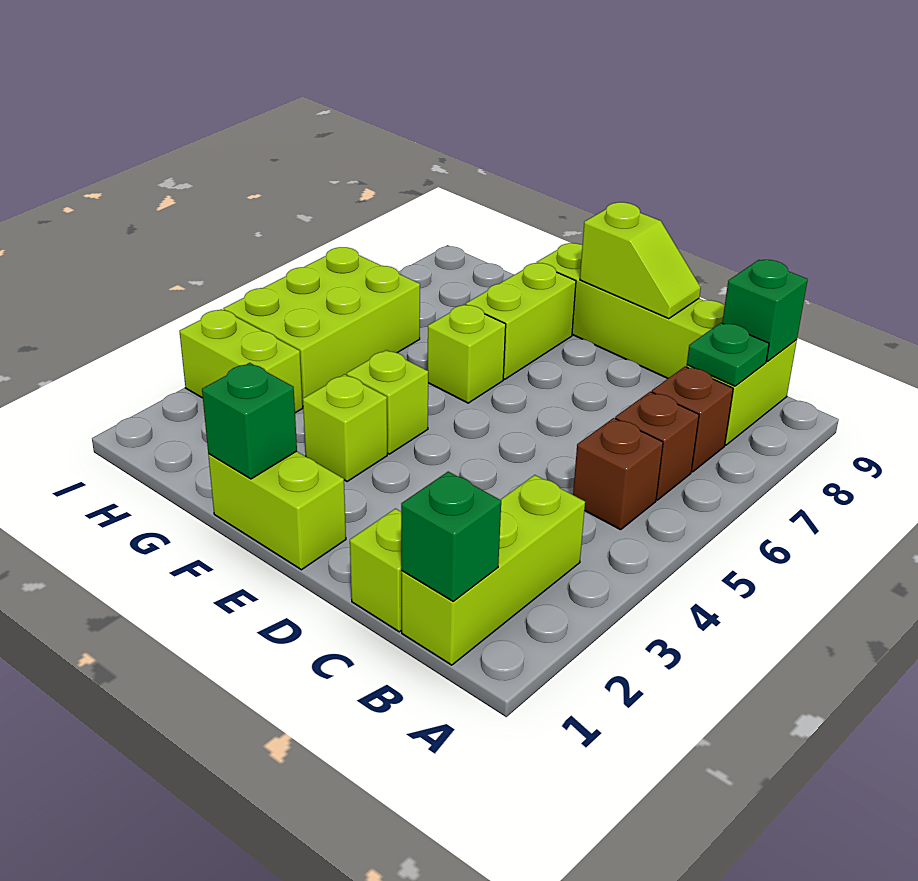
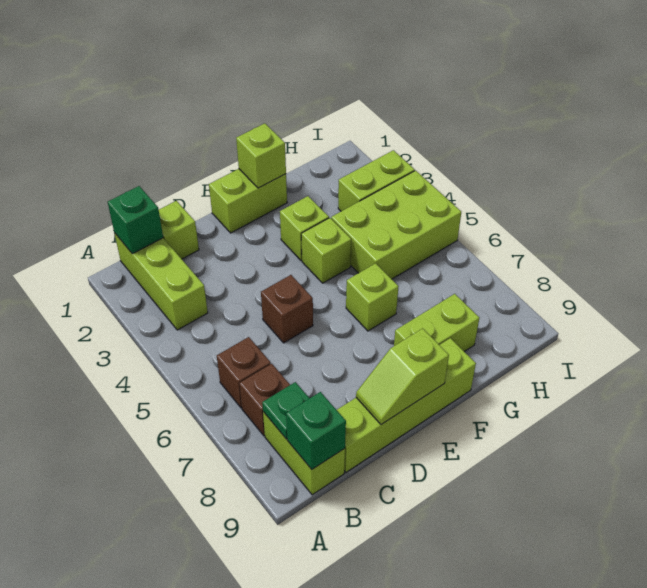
brown brick B5 level 1 -> brown brick D5 level 1
green brick F1 level 2 -> lime brick F1 level 2
lime brick F7:F8 level 1 -> lime brick F8:G8 level 1
lime brick H4:I6 level 1 -> lime brick G4:I5 level 1

